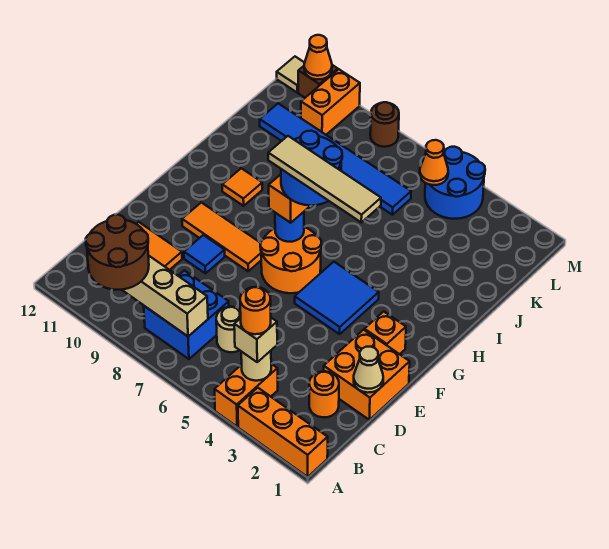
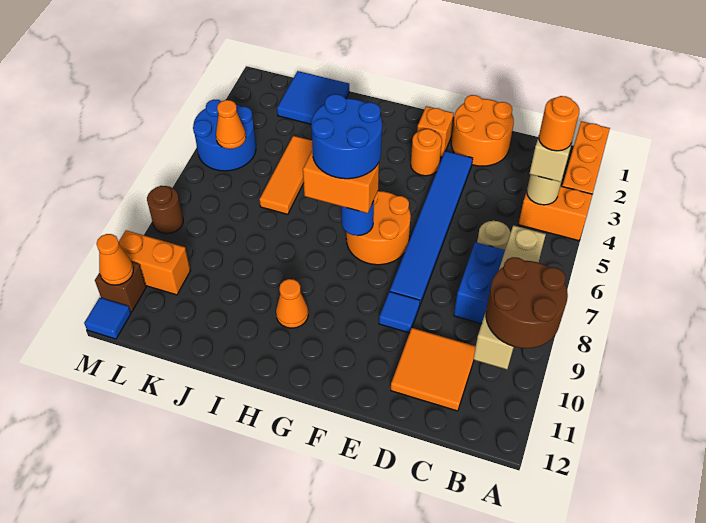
orange round brick C2 level 1 -> orange round brick F3 level 1
orange brick D1:E2 level 1 -> orange round brick D1:E2 level 1
tan cone D1 level 2 -> none
blue tile F4:G5 level 1 -> blue tile J1:K2 level 1
orange tile F8:F10 level 1 -> orange tile J4:J6 level 1
tan tile G4:G7 level 5 -> none
orange tile H10 level 1 -> orange cone H10 level 1
blue tile K6:K11 level 1 -> blue tile E3:E8 level 1
tan tile M12 level 1 -> blue tile M12 level 1

